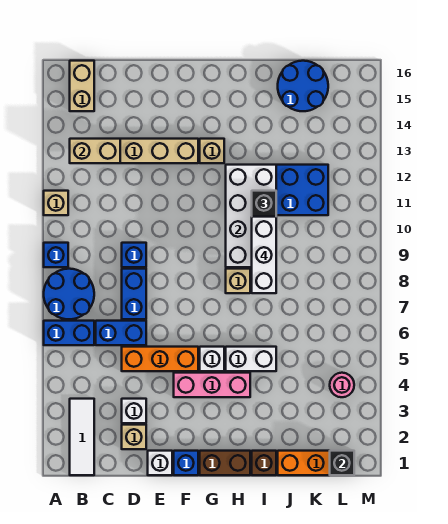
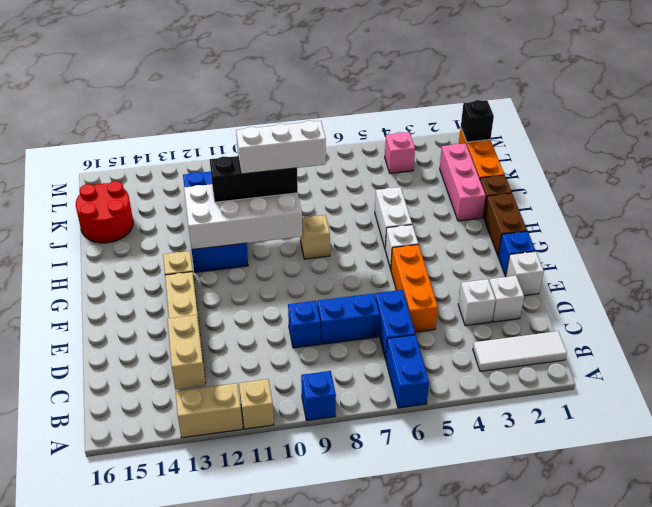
blue round brick A7:B8 level 1 -> none
tan brick B15:B16 level 1 -> tan brick A12:A13 level 1
tan brick D2 level 1 -> white brick D2 level 1
pink brick F4:H4 level 1 -> pink brick I2:K2 level 1
blue round brick J15:K16 level 1 -> red round brick J15:K16 level 1
pink round brick L4 level 1 -> pink brick L4 level 1

